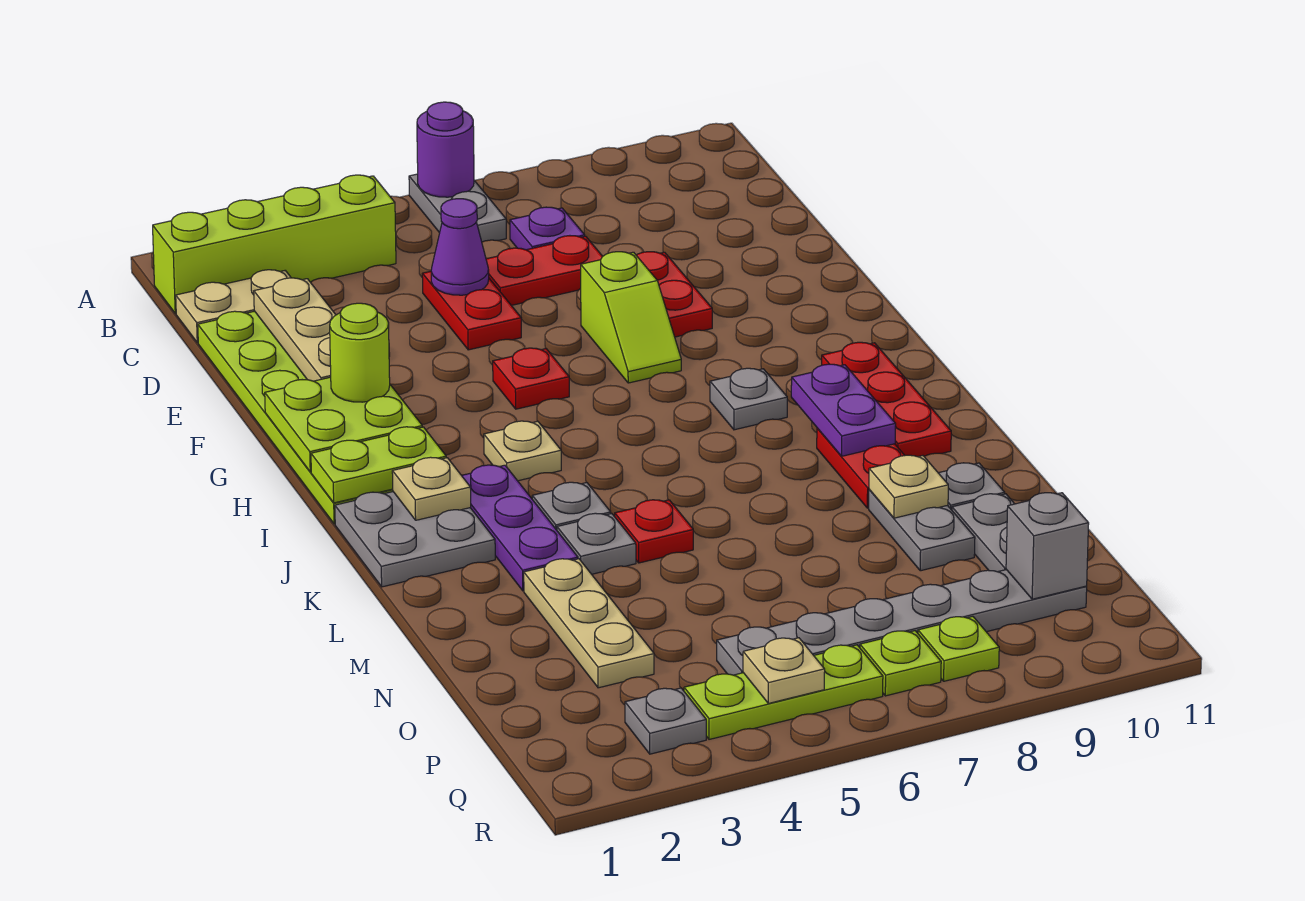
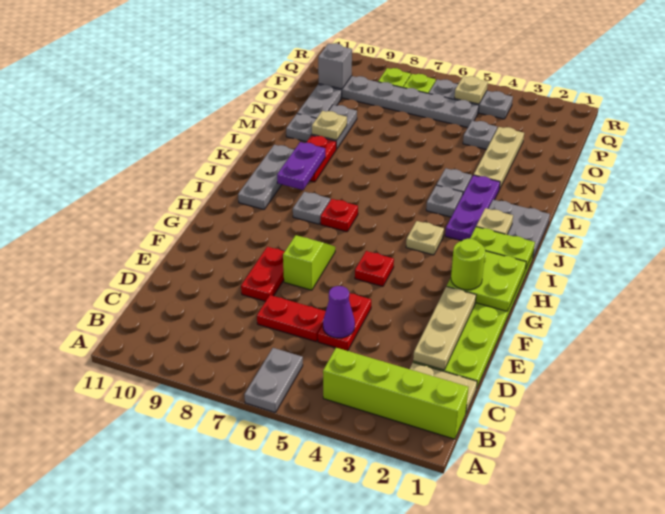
purple round brick A6 level 2 -> none
purple plate C7 level 1 -> none
red plate I10:K10 level 1 -> grey plate I10:K10 level 1
red plate L5 level 1 -> red plate I7 level 1
grey plate Q3 level 1 -> grey plate O4 level 1
lime plate Q4:Q6 level 1 -> grey plate Q4:Q6 level 1

